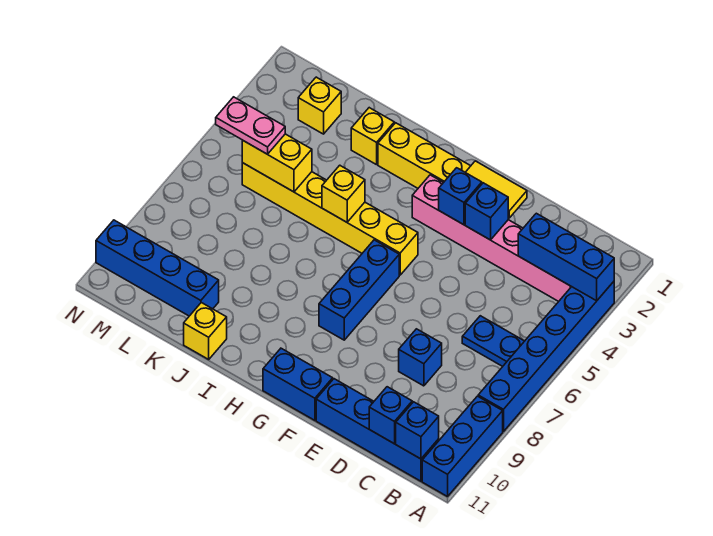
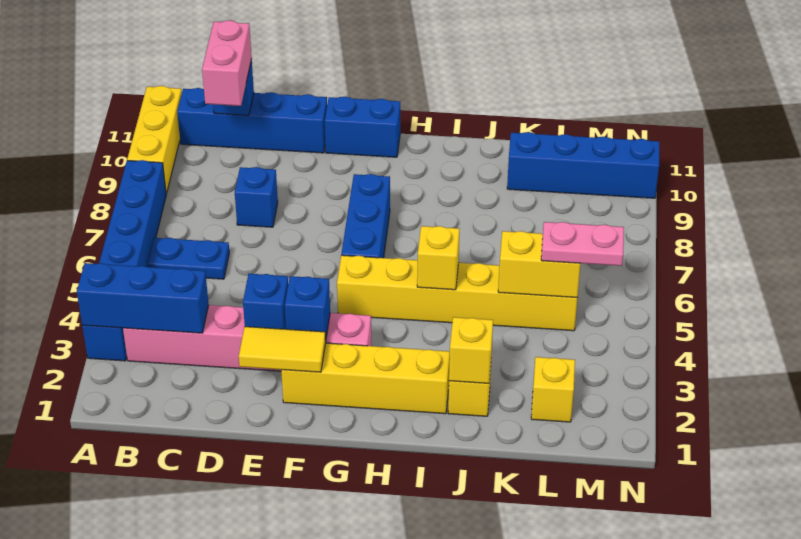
blue brick A9:A11 level 1 -> yellow brick A9:A11 level 1
blue brick B11 level 2 -> none
none -> pink brick C10:C11 level 3
yellow brick J11 level 1 -> yellow brick J2 level 2

